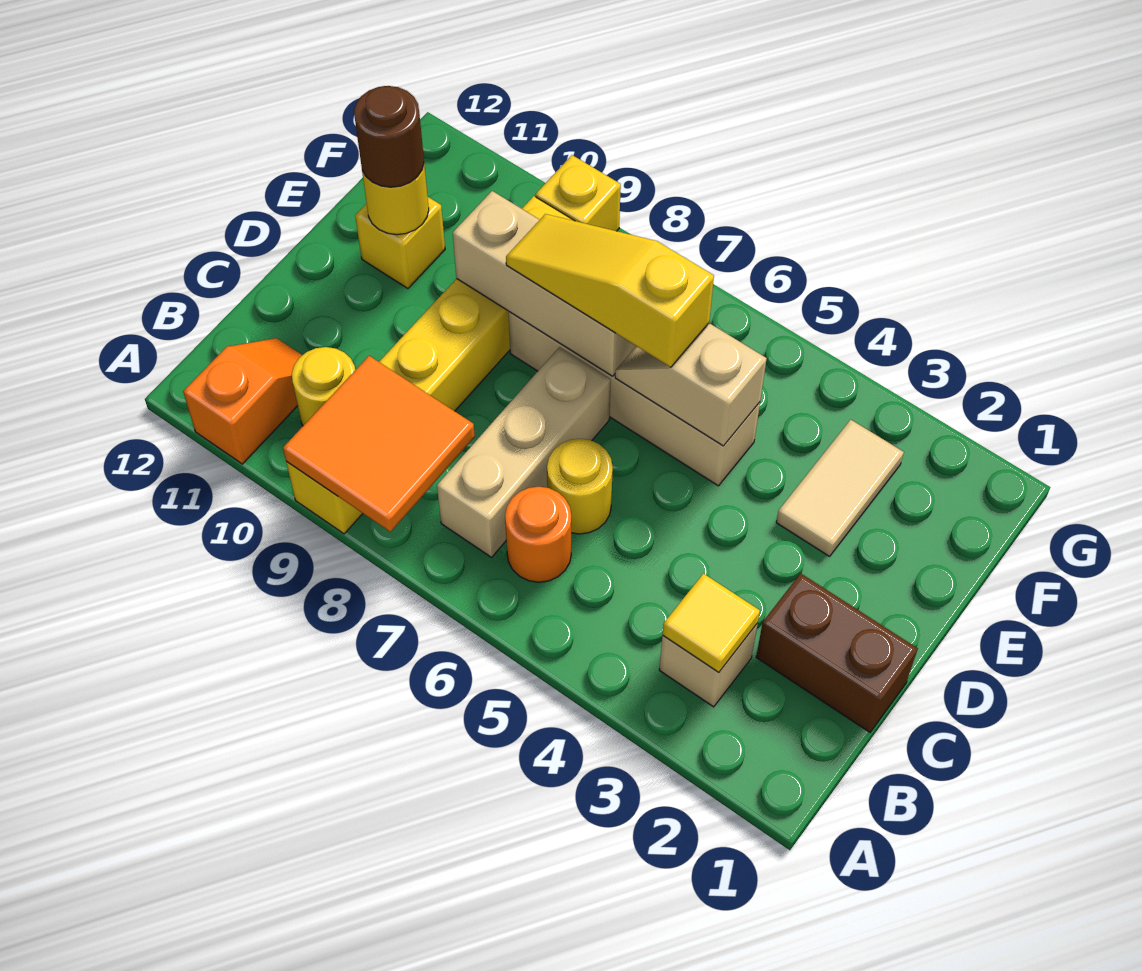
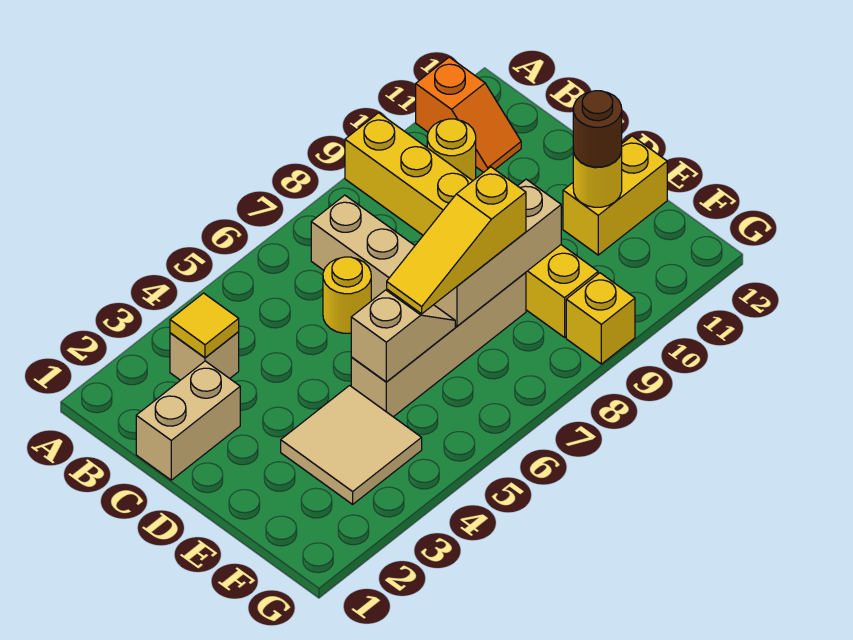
orange tile A8:B9 level 2 -> none
orange round brick B6 level 1 -> none
brown brick C1:C2 level 1 -> tan brick C1:C2 level 1
tan tile E3:F3 level 1 -> tan tile E3:F4 level 1
yellow slope E6:E8 level 3 top 6 -> yellow slope E6:E8 level 3 top 8
yellow brick E11 level 1 -> yellow brick E11:E12 level 1

